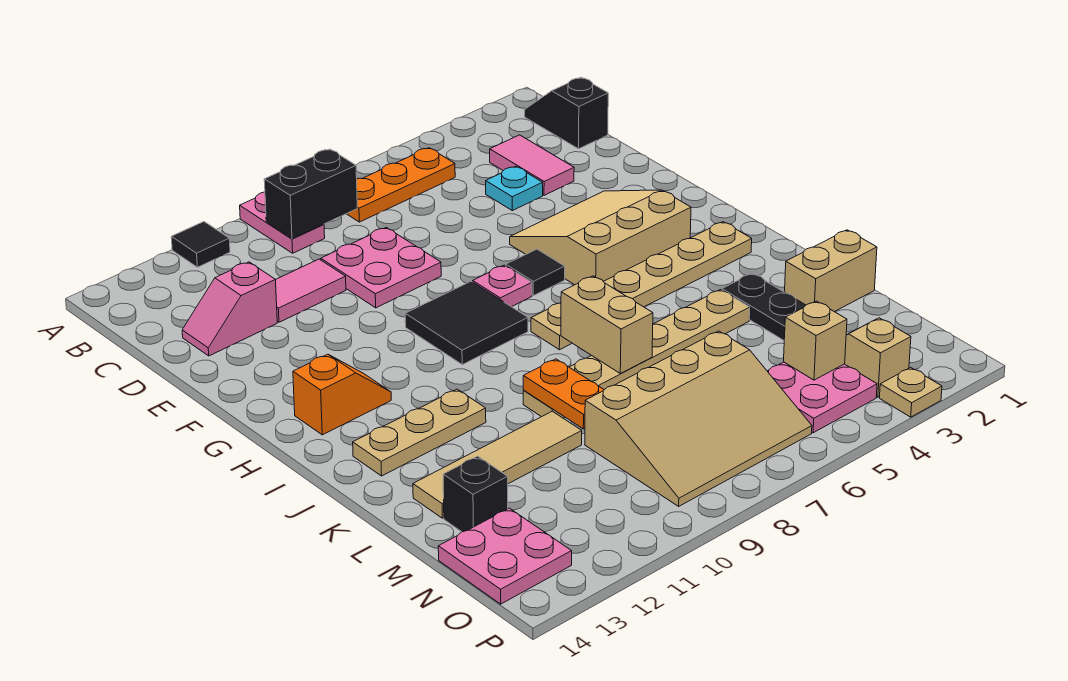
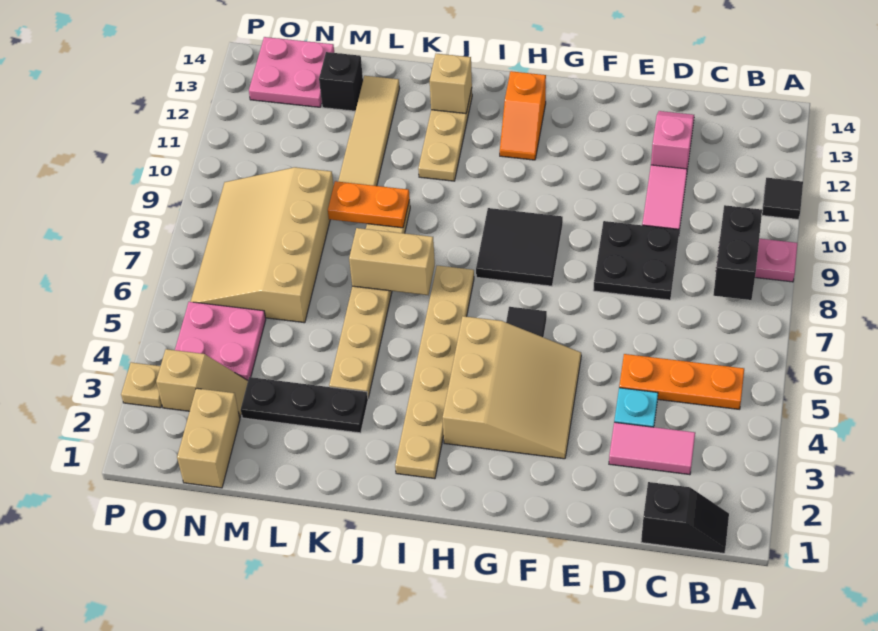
orange plate B5:B7 level 1 -> orange plate B5:D5 level 1
pink plate D8:E9 level 1 -> black plate D8:E9 level 1
pink plate G7 level 1 -> none
tan brick L1:L2 level 1 -> tan brick N1:N2 level 1
tan brick N4 level 2 -> tan brick J13 level 2

